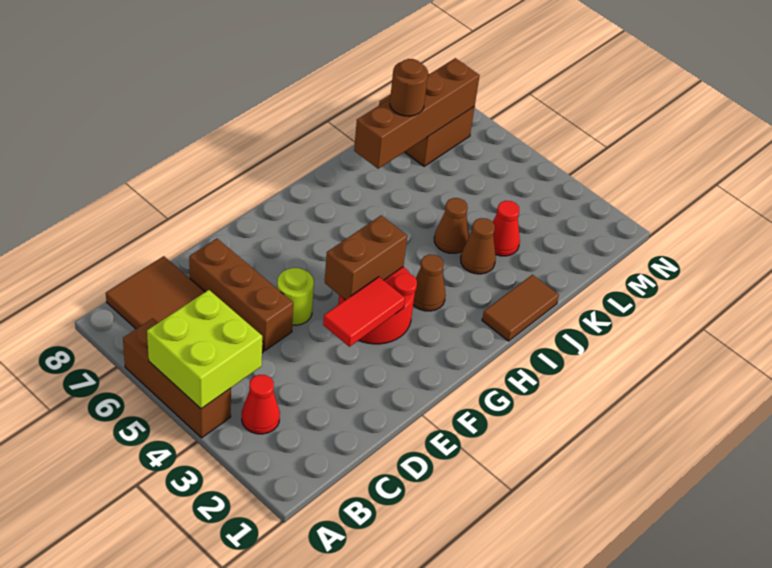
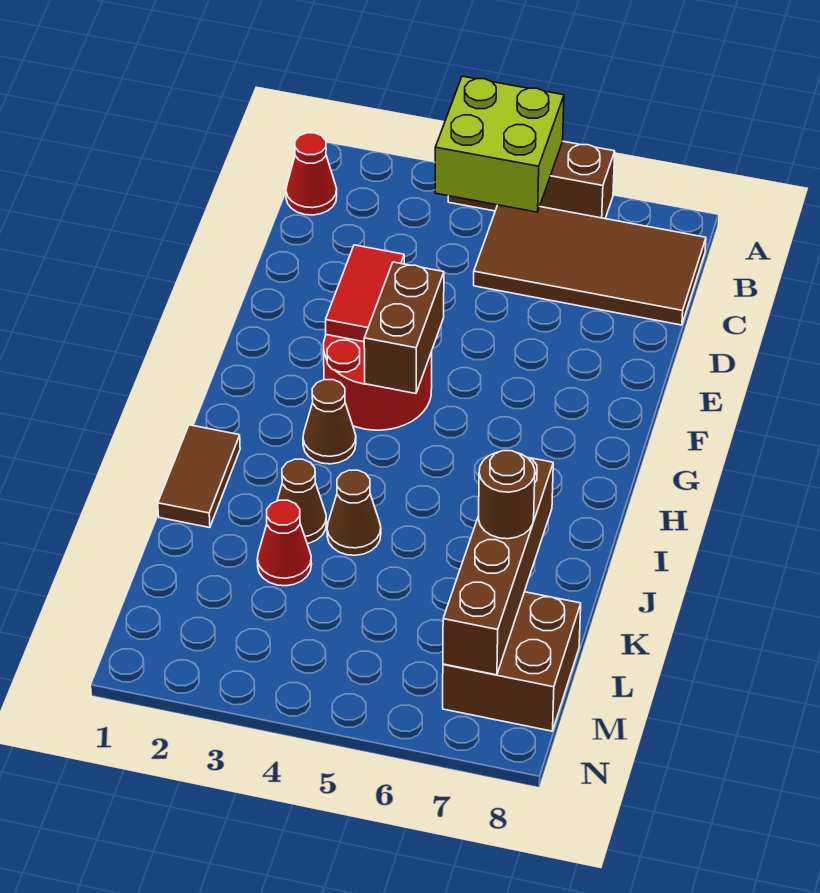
red cone B3 level 1 -> red cone B1 level 1
brown brick D5:D7 level 1 -> none
lime round brick E5 level 1 -> none

